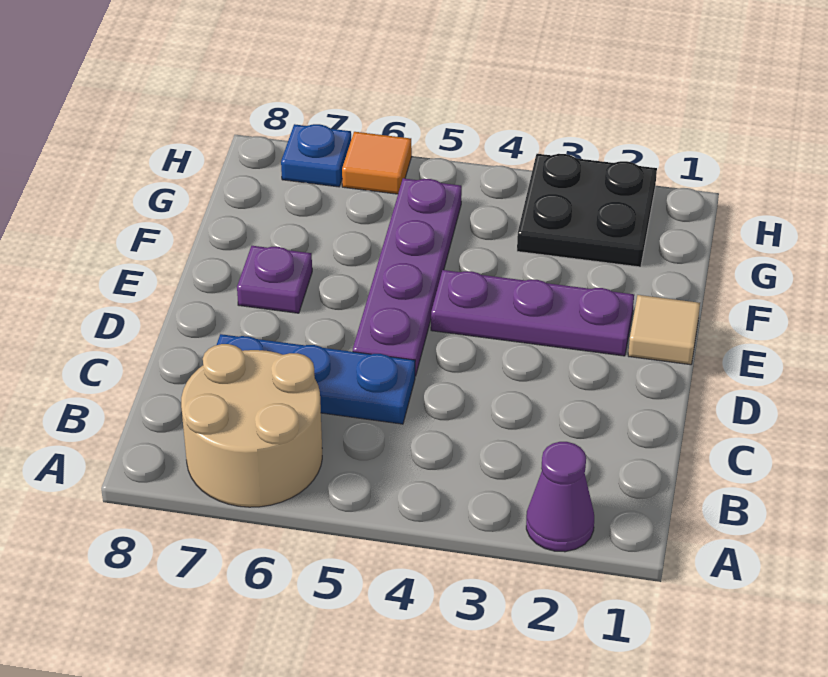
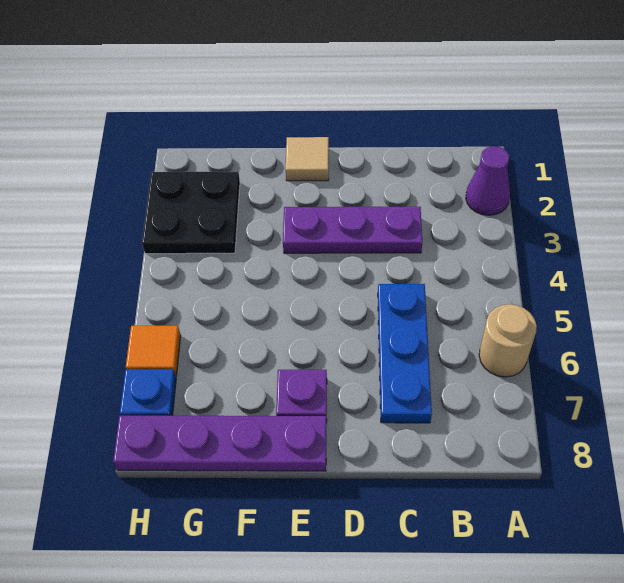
tan round brick A6:B7 level 1 -> tan round brick A6 level 1
purple plate D5:G5 level 1 -> purple plate E8:H8 level 1
purple plate E2:E4 level 1 -> purple plate C3:E3 level 1

